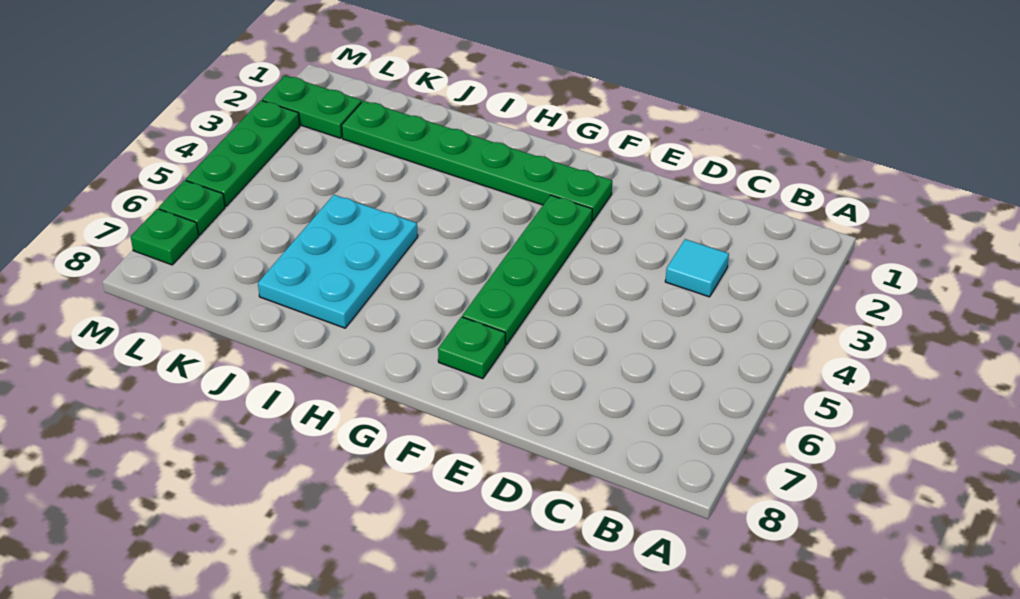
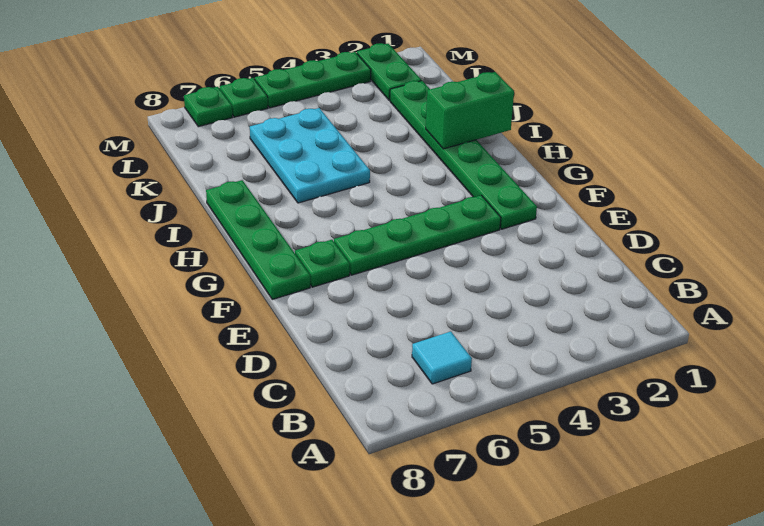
cyan tile C3 level 1 -> cyan tile B6 level 1
none -> green plate F8:I8 level 1
none -> green brick I1:I2 level 2
cyan plate I5:J7 level 1 -> cyan plate I5:K6 level 1

